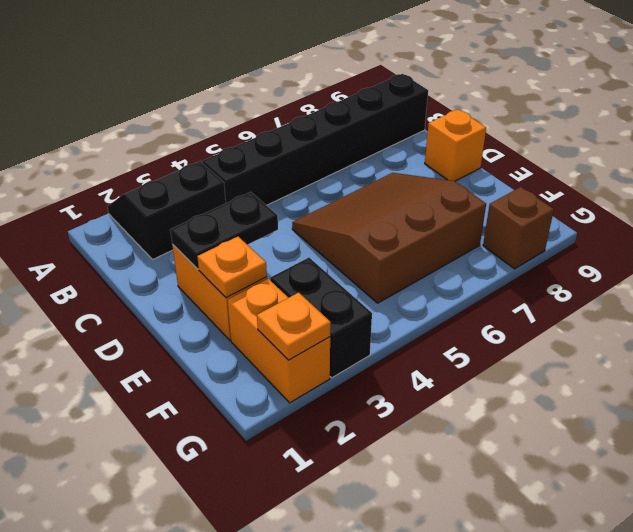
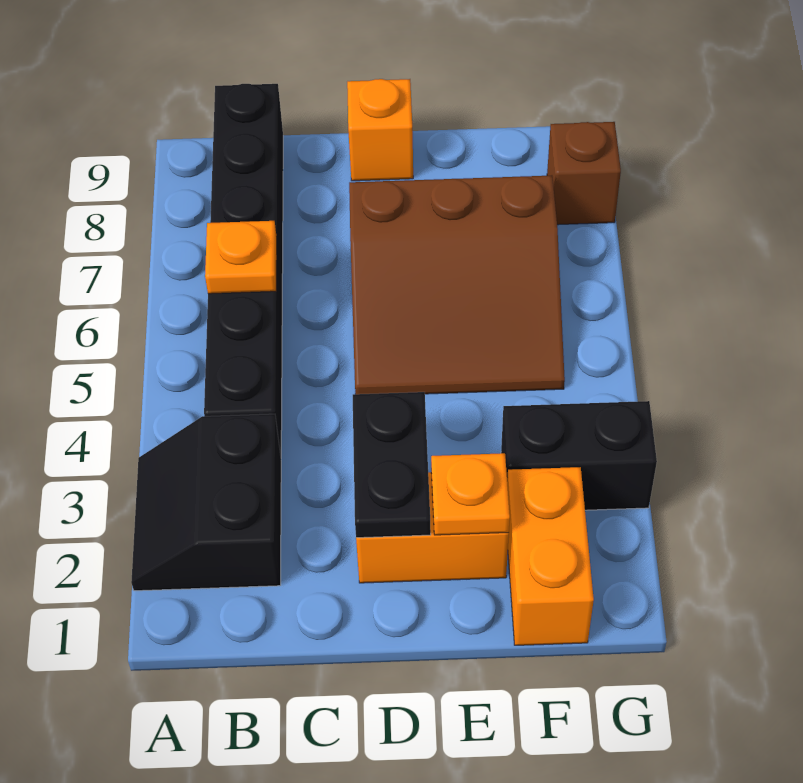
brown slope D5:F7 level 1 top F -> brown slope D5:F7 level 1 top 7
orange brick F2:G2 level 1 -> orange brick F1:F2 level 1
orange plate G2 level 2 -> orange plate B6 level 2

